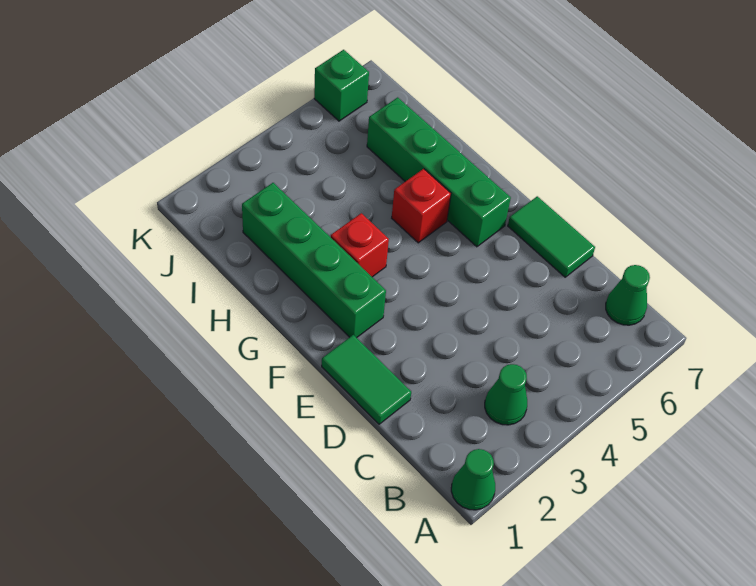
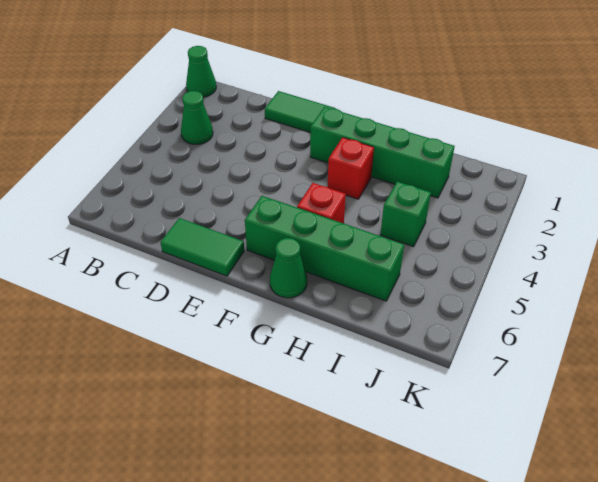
green cone B7 level 1 -> green cone G7 level 1
green brick K6 level 1 -> green brick I4 level 1

